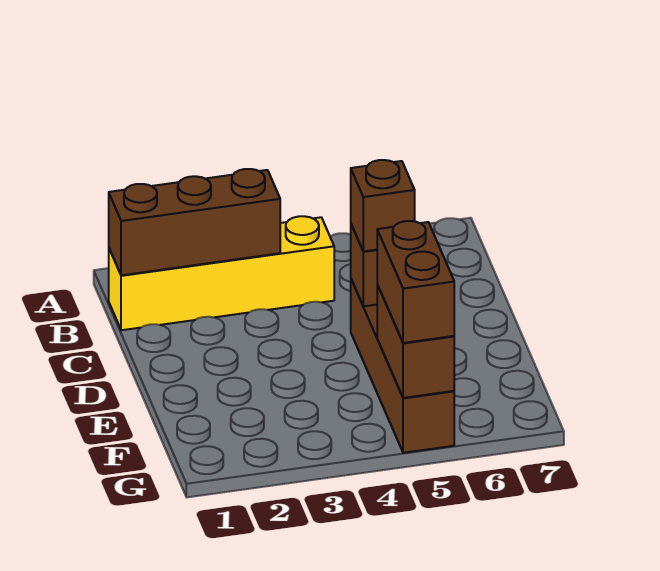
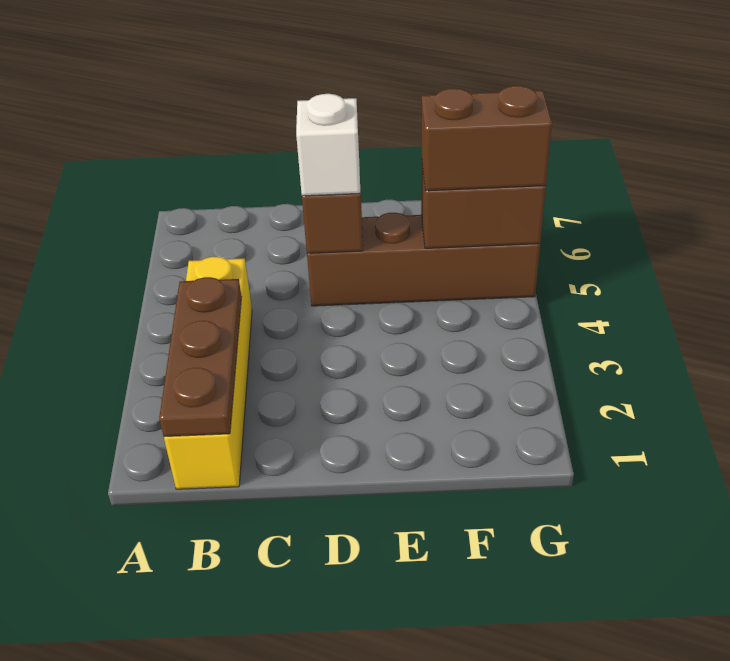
brown brick B1:B3 level 2 -> brown plate B1:B3 level 2
brown brick D5 level 3 -> white brick D5 level 3

